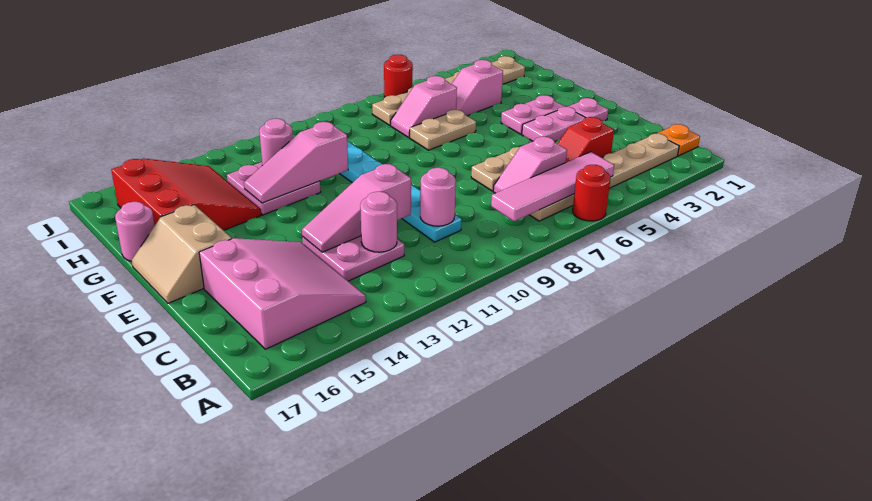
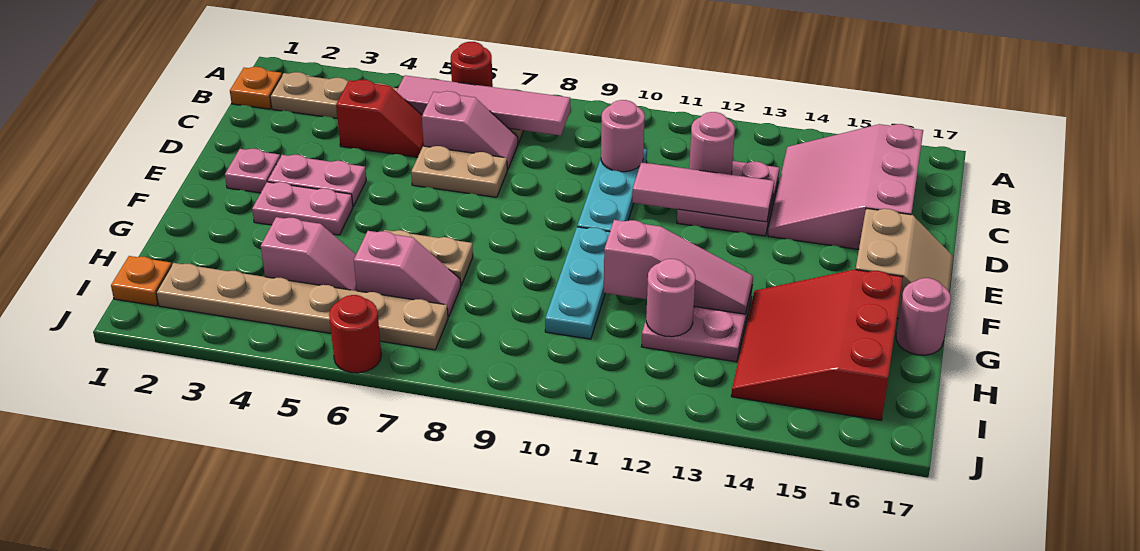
pink slope D11:D13 level 2 top 11 -> pink tile D11:D13 level 2
none -> orange plate I1 level 1

